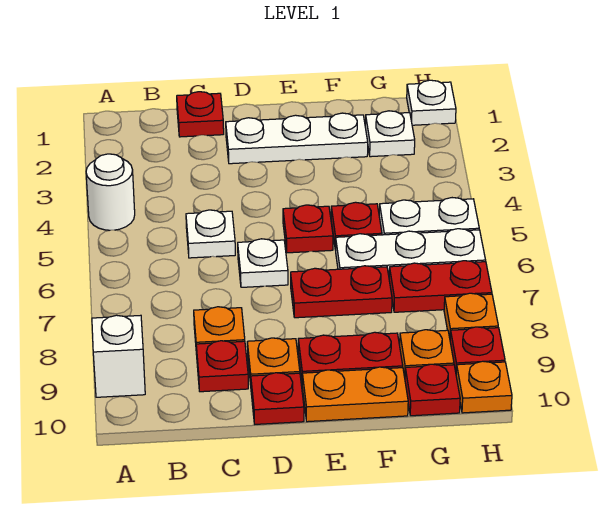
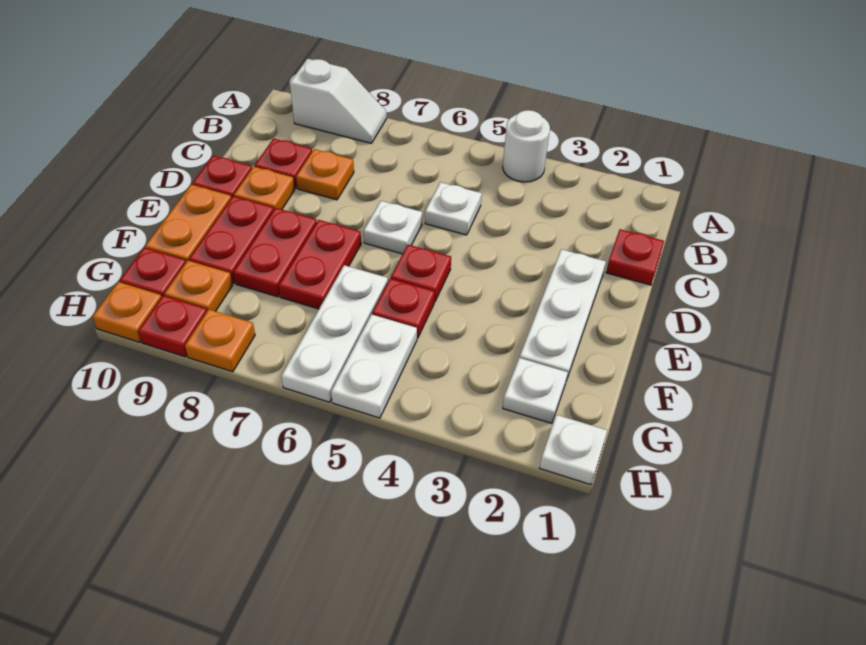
red plate G7:H7 level 1 -> red plate E8:F8 level 1

